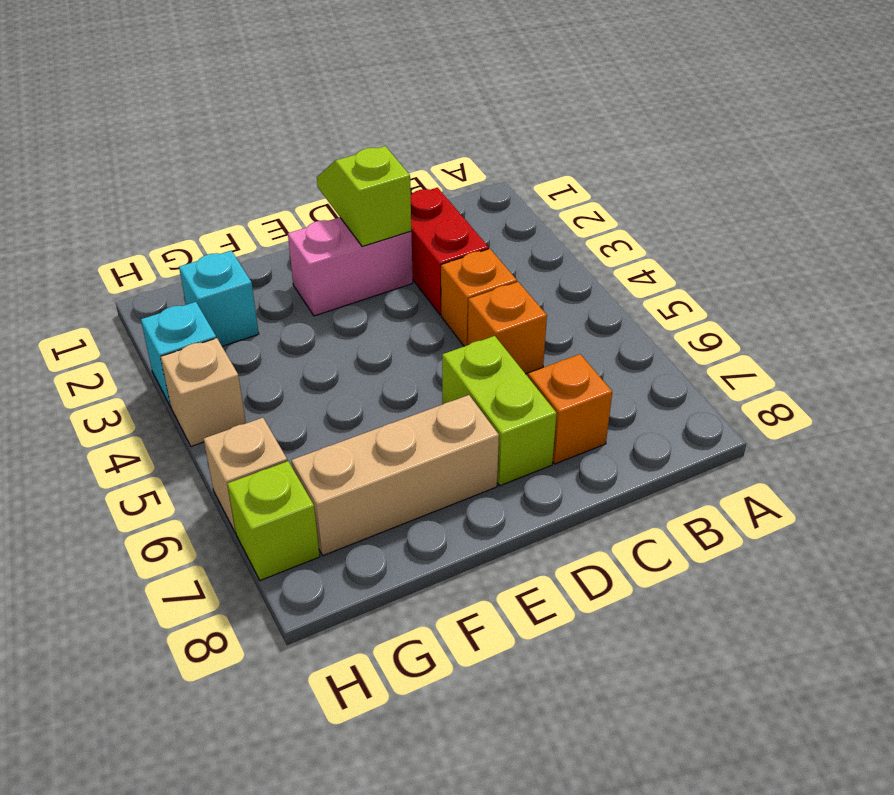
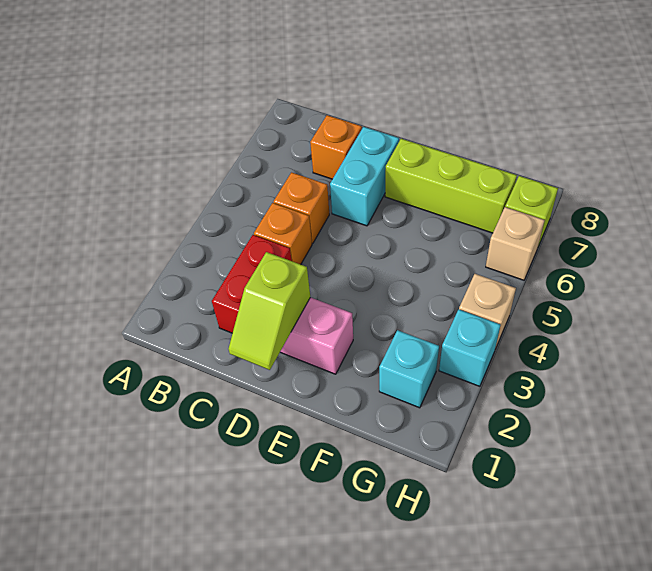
lime brick D6:D7 level 1 -> cyan brick D6:D7 level 1
tan brick E7:G7 level 1 -> lime brick E7:G7 level 1

